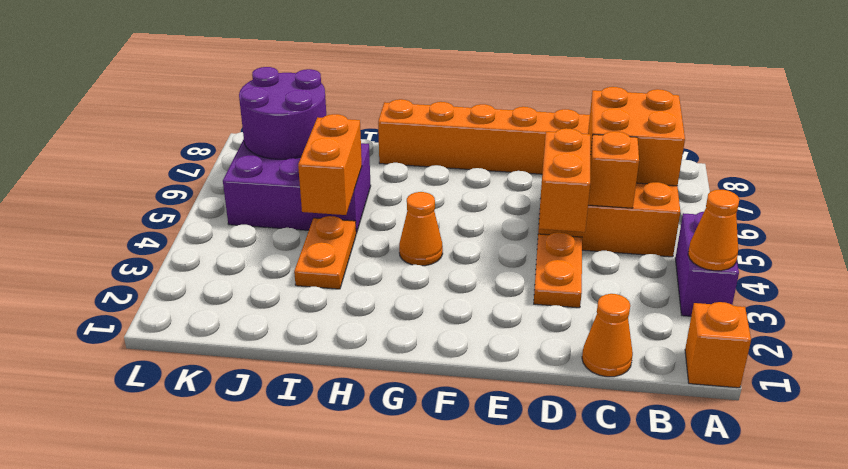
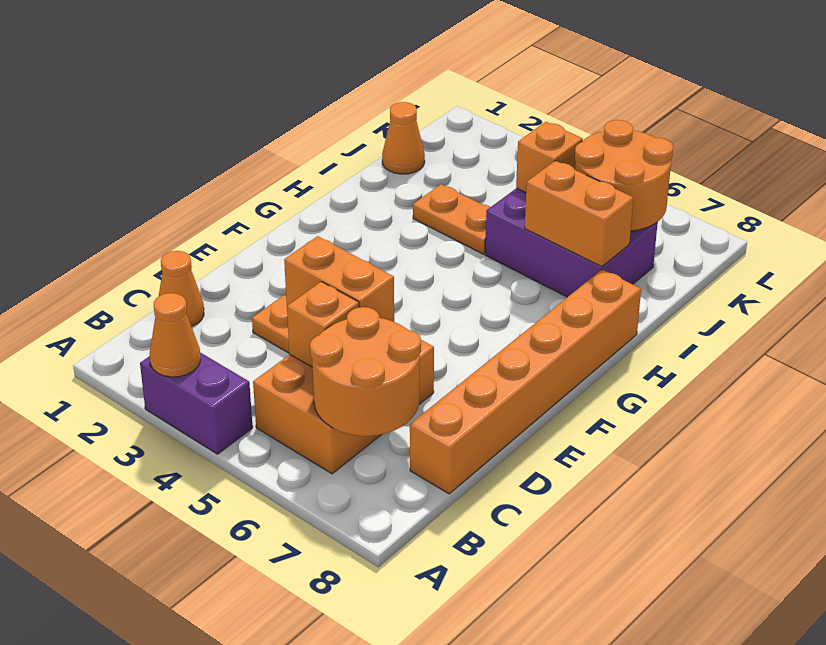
orange brick A1 level 1 -> orange brick J5 level 2
orange brick B6:C7 level 2 -> orange round brick B6:C7 level 2
orange cone G4 level 1 -> orange cone J1 level 1
orange brick I4:I5 level 2 -> orange brick I6:I7 level 2
purple brick I5:K6 level 1 -> purple brick I5:J7 level 1
purple round brick J6:K7 level 2 -> orange round brick J6:K7 level 2

